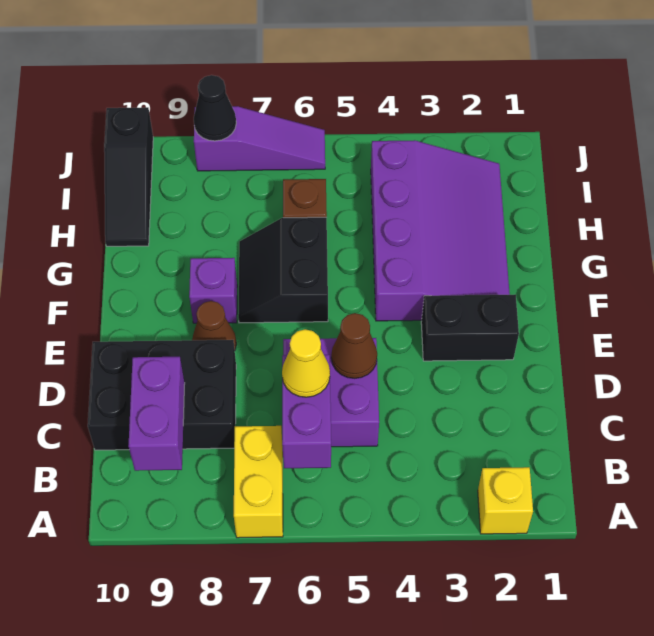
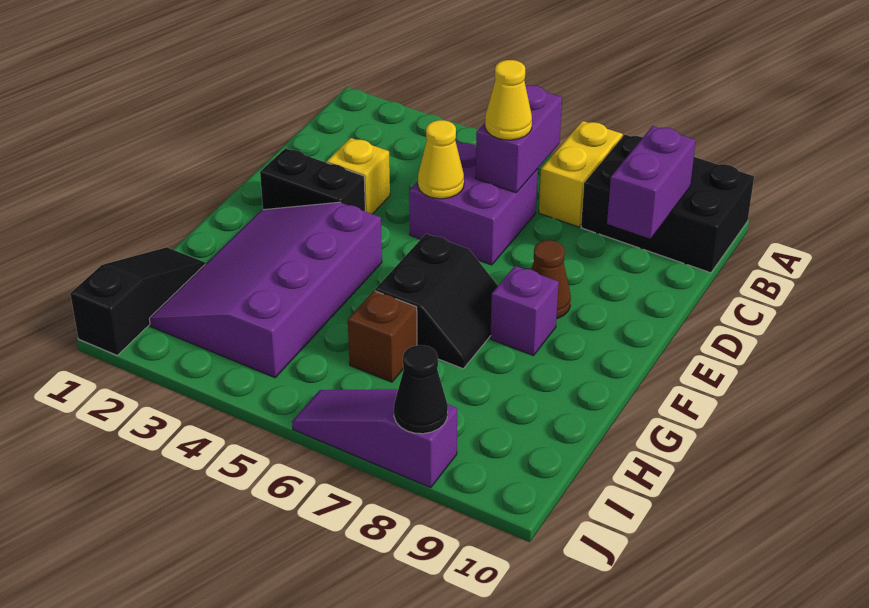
yellow brick A2 level 1 -> yellow brick D3 level 1
black brick C8:D10 level 1 -> black brick A8:B10 level 1
brown cone D5 level 2 -> yellow cone D5 level 2
black slope H10:J10 level 1 top J -> black slope H1:J1 level 1 top J

